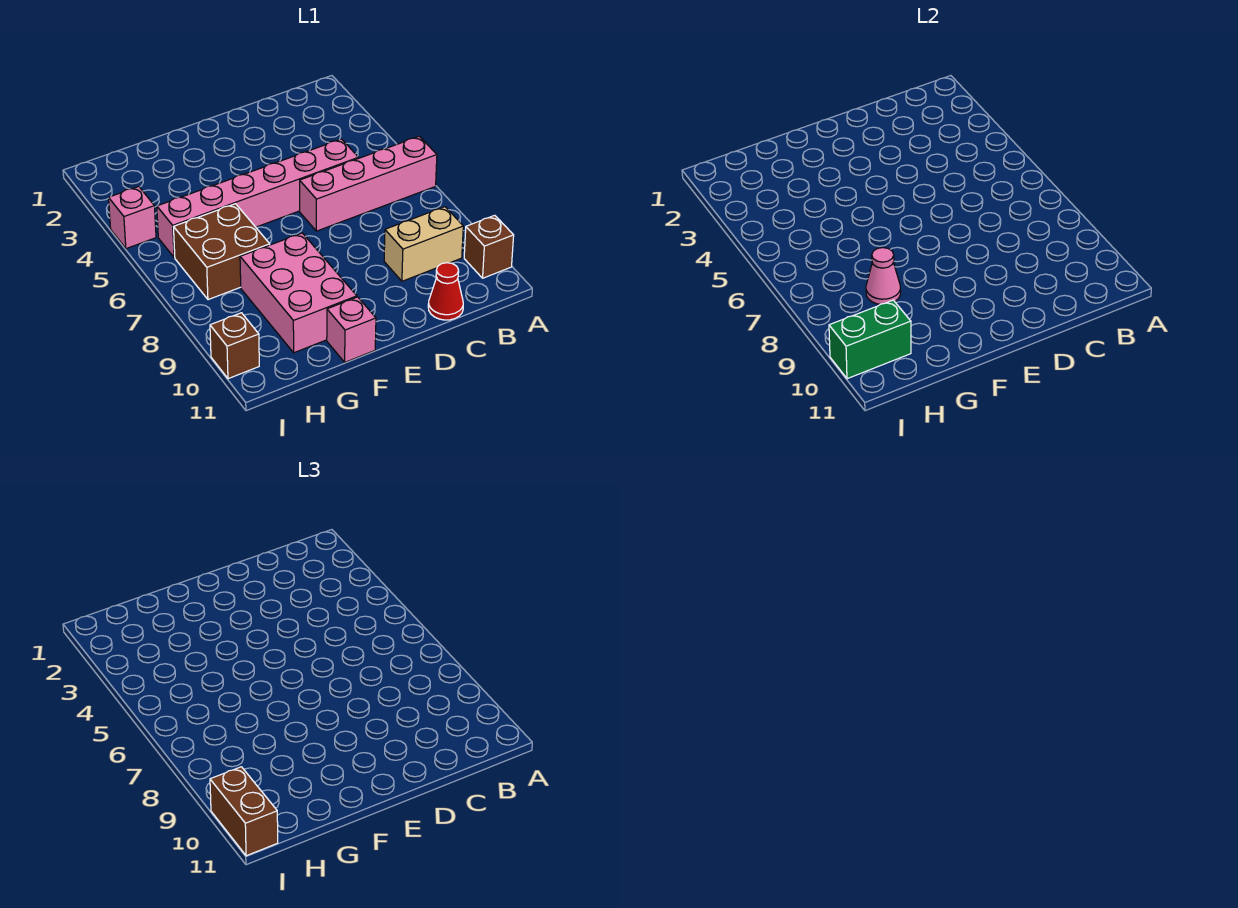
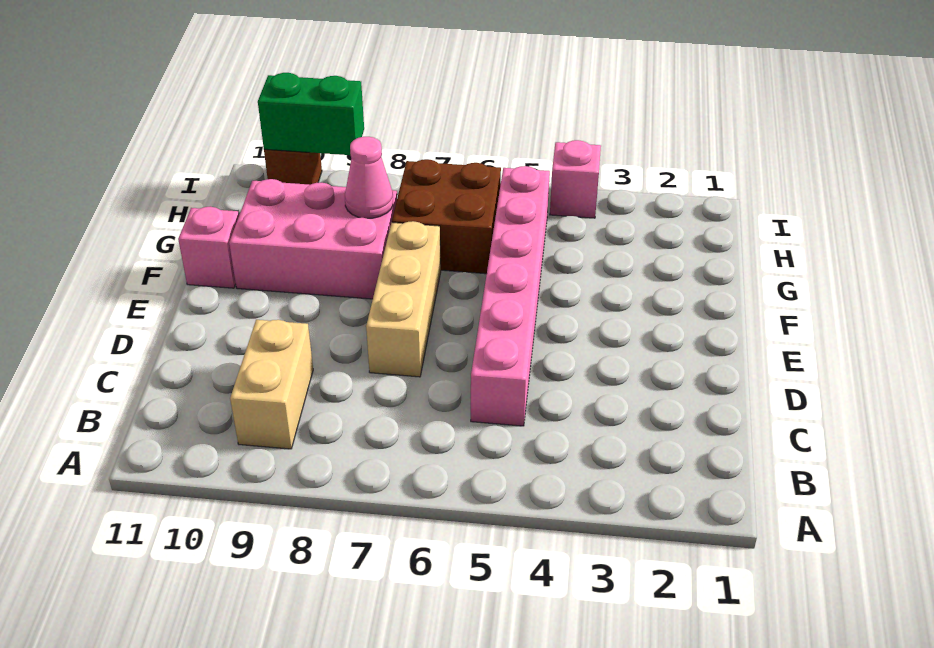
pink brick A6:D6 level 1 -> none
brown brick A10 level 1 -> none
red cone C11 level 1 -> none
none -> tan brick D7:F7 level 1
green brick H10:I10 level 2 -> green brick I9:I10 level 2
brown brick I10:I11 level 3 -> none

